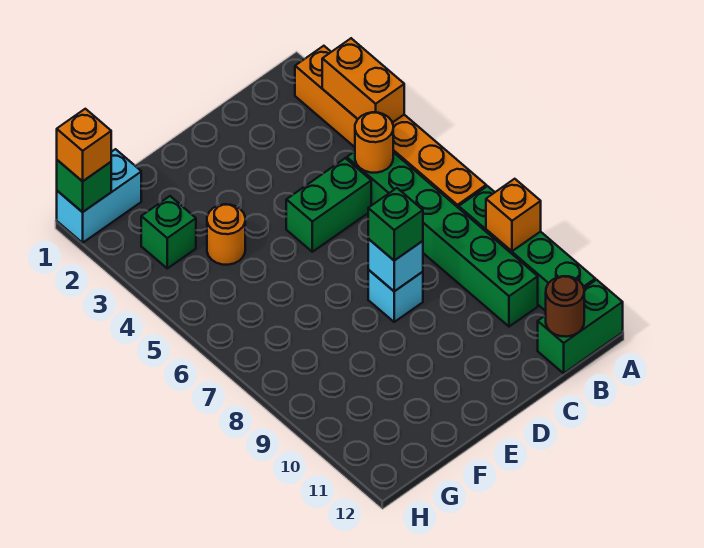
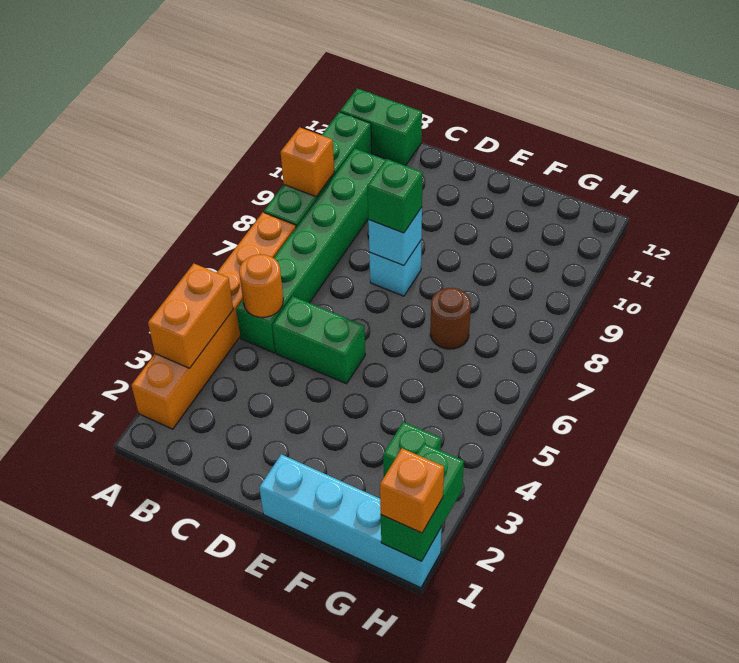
brown round brick B12 level 2 -> brown round brick F7 level 1
orange round brick F4 level 1 -> none
cyan brick G1:H1 level 1 -> cyan brick E1:H1 level 1
green brick H1 level 2 -> green brick H1:H2 level 2

